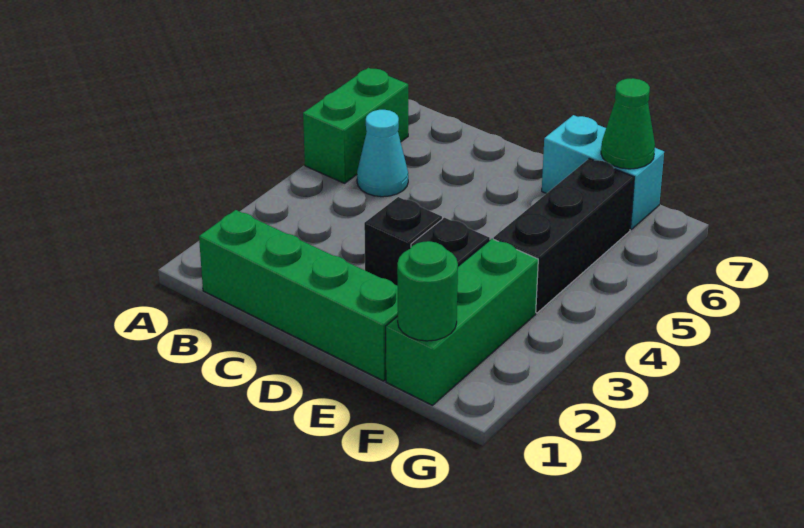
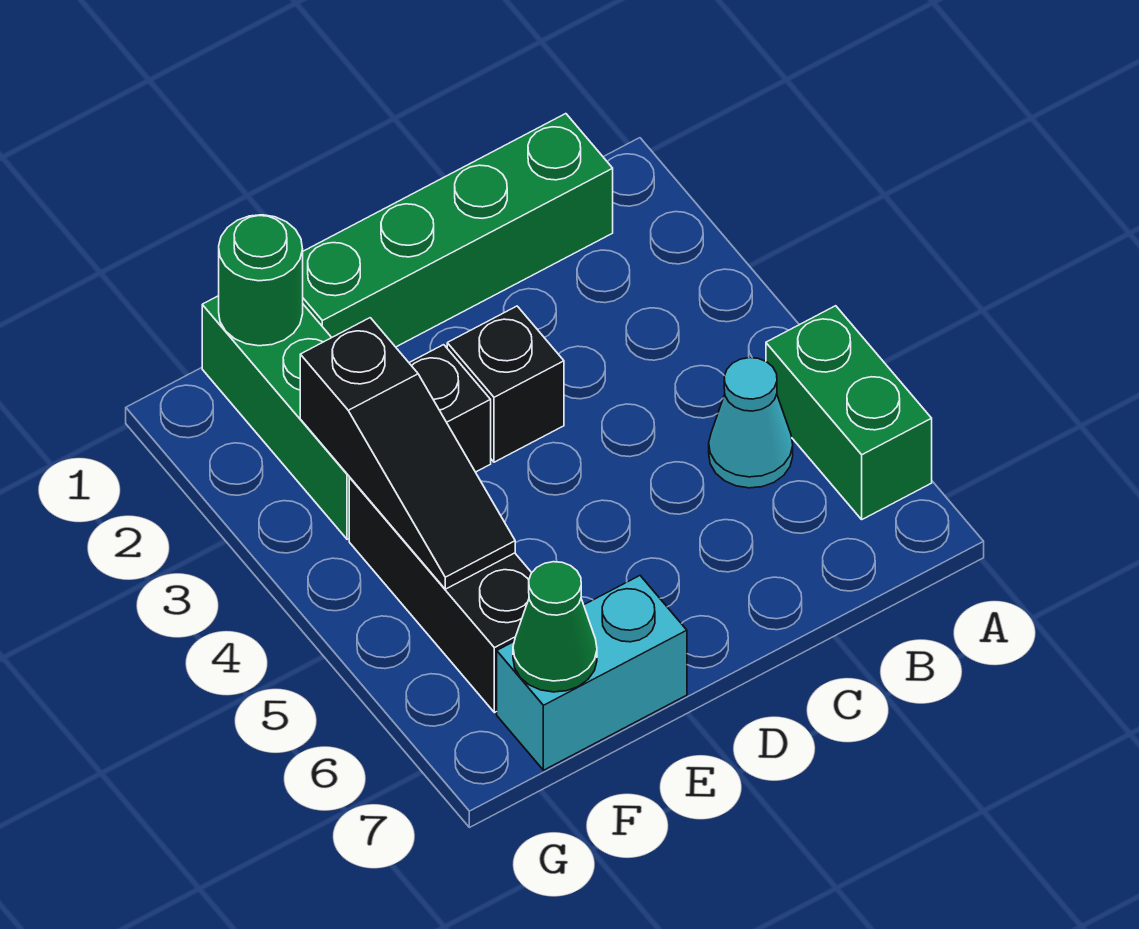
none -> black slope F3:F5 level 2 top 3

